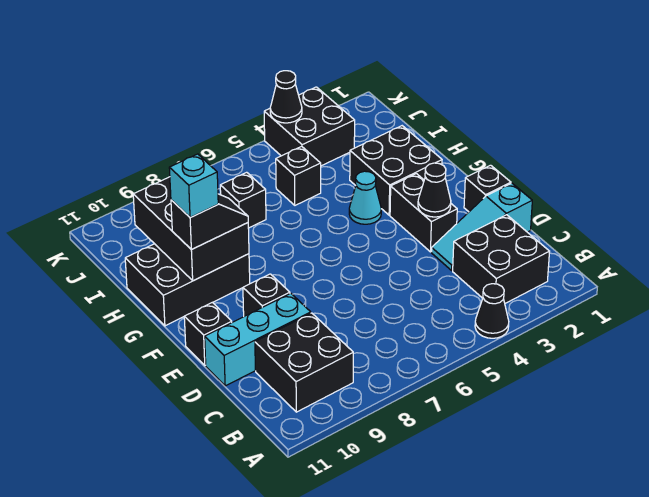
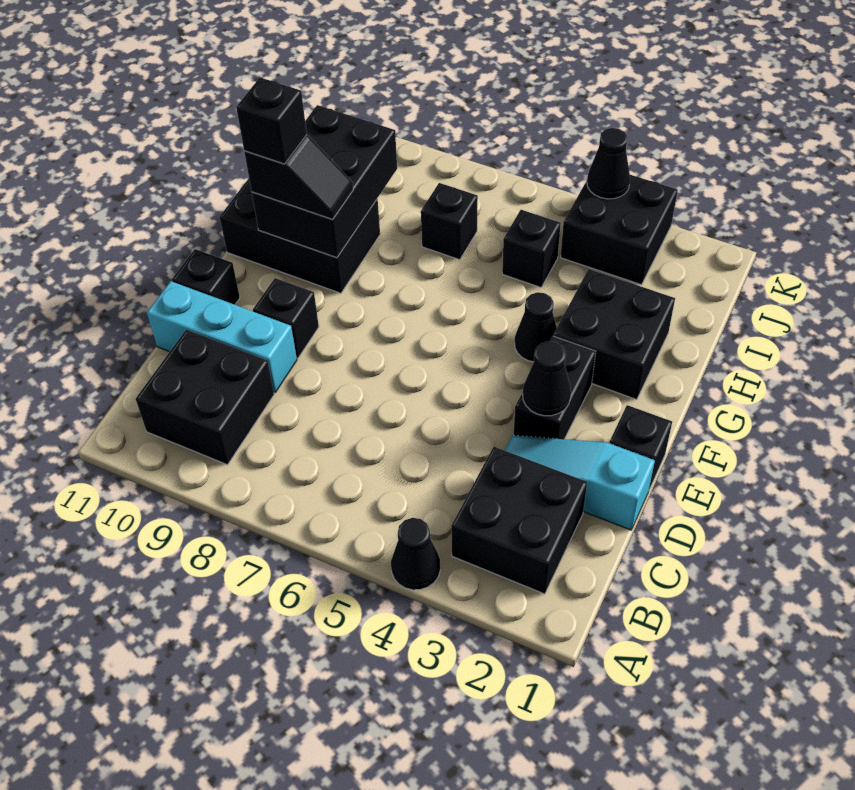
cyan cone G4 level 1 -> black cone G4 level 1
cyan brick G10 level 4 -> black brick G10 level 4

